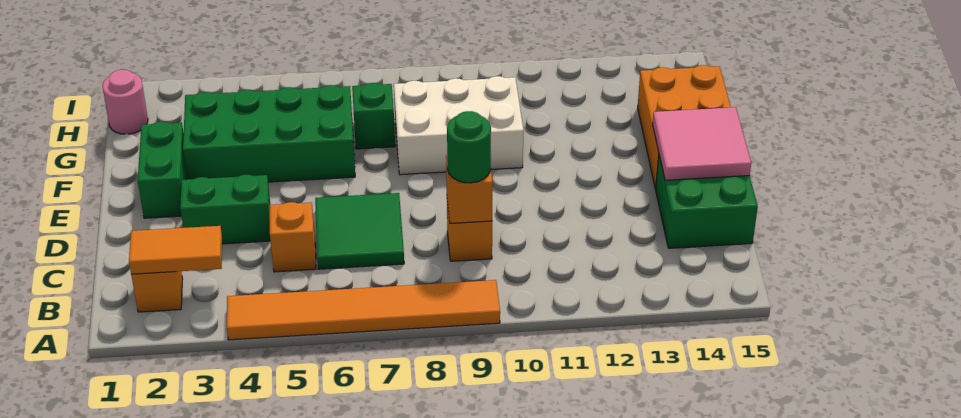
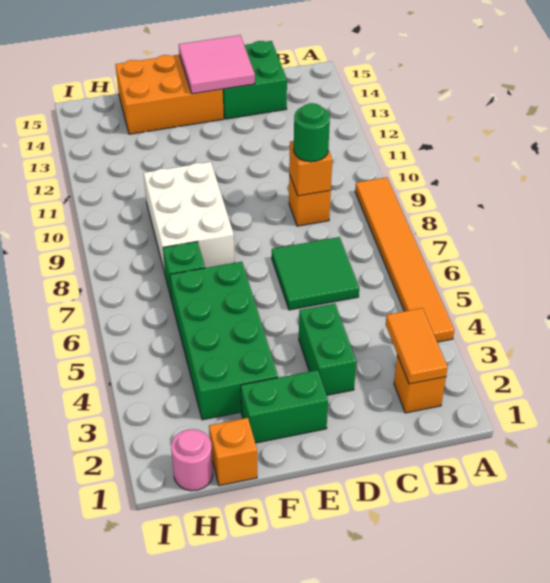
orange brick C5 level 1 -> orange brick G1 level 1

